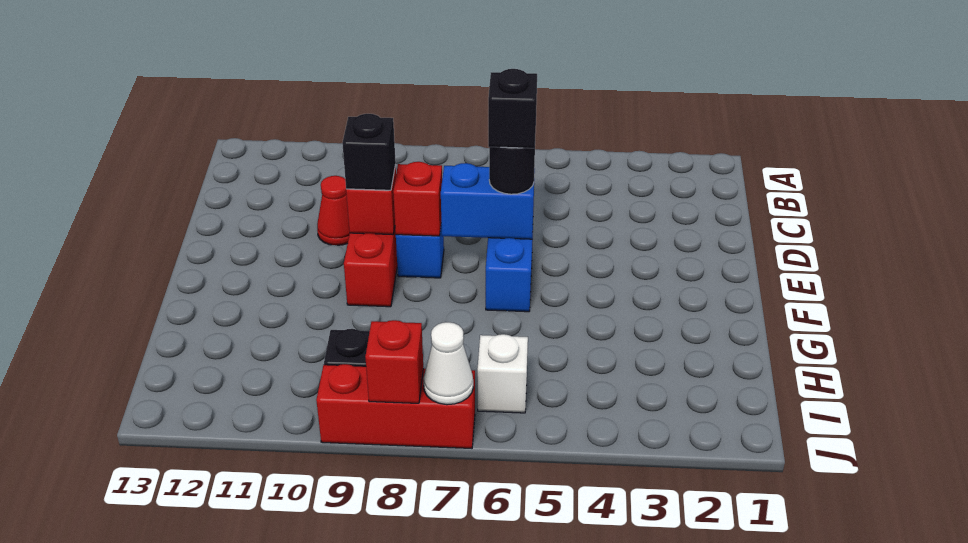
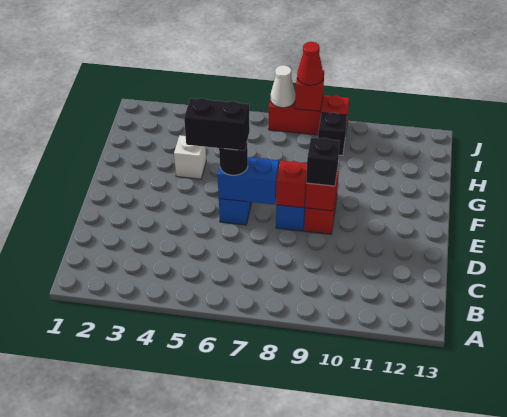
red cone D10 level 1 -> red cone J8 level 3
black brick E6 level 4 -> black brick E5:E6 level 4
white brick I6 level 1 -> white brick G4 level 1

